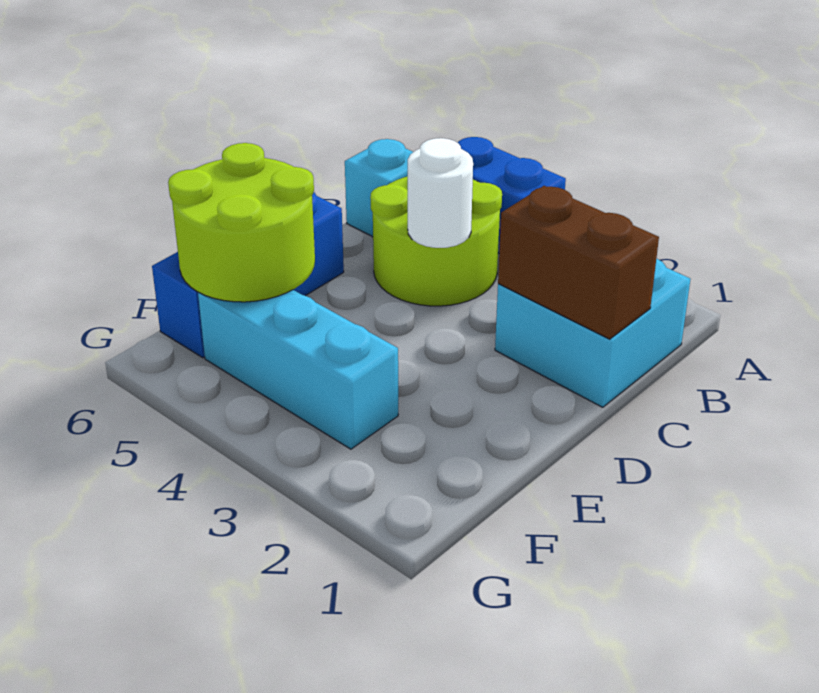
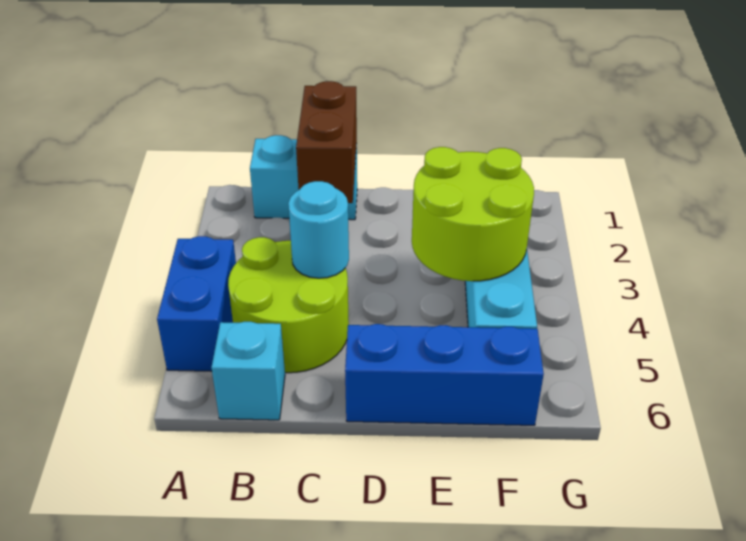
cyan brick B1:C2 level 1 -> cyan brick B1:C1 level 1
white round brick C4 level 2 -> cyan round brick C4 level 2
lime round brick E5:F6 level 2 -> lime round brick E3:F4 level 2

